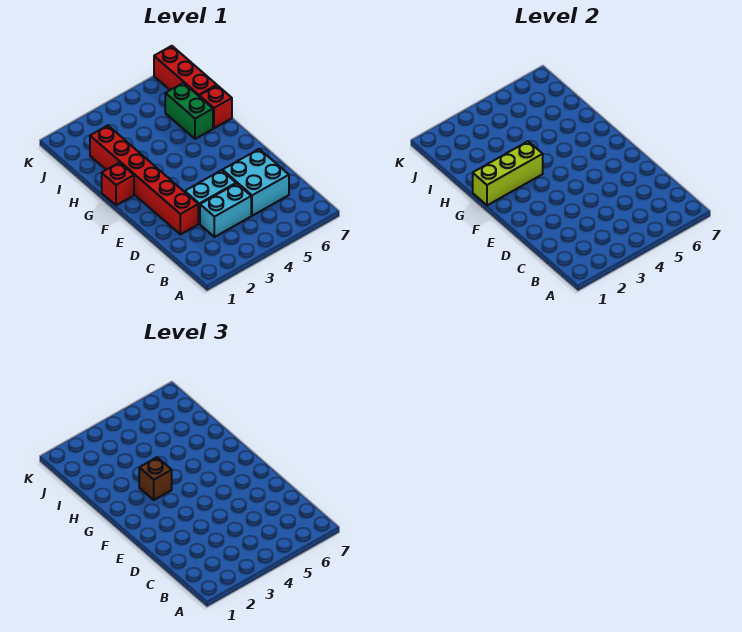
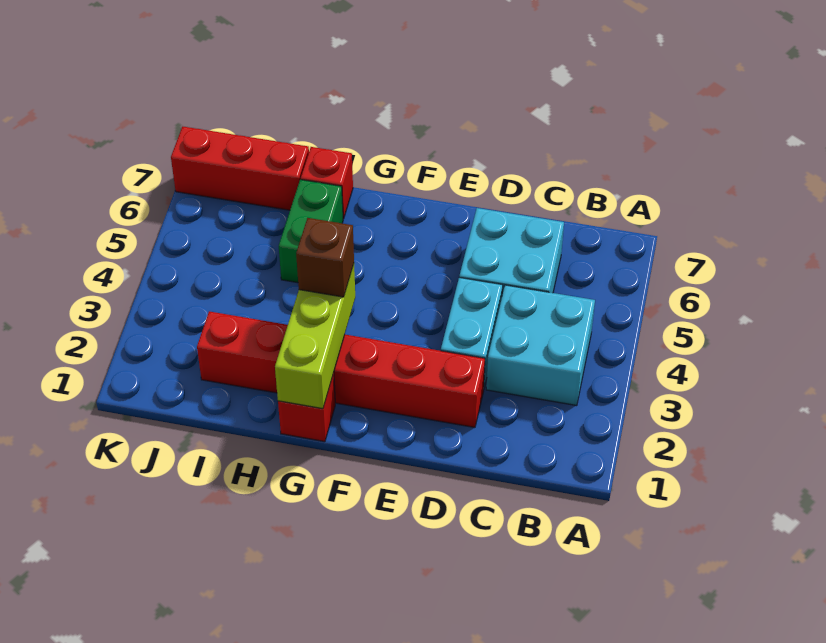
cyan brick C3:C4 level 1 -> cyan brick B3:C4 level 1
green brick H6:I6 level 1 -> green brick H5:H6 level 1

